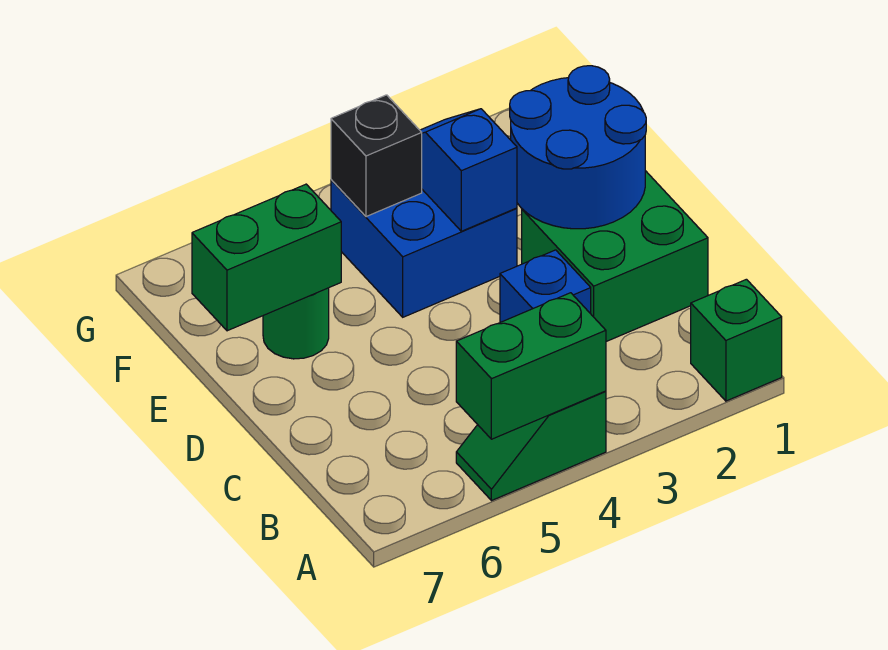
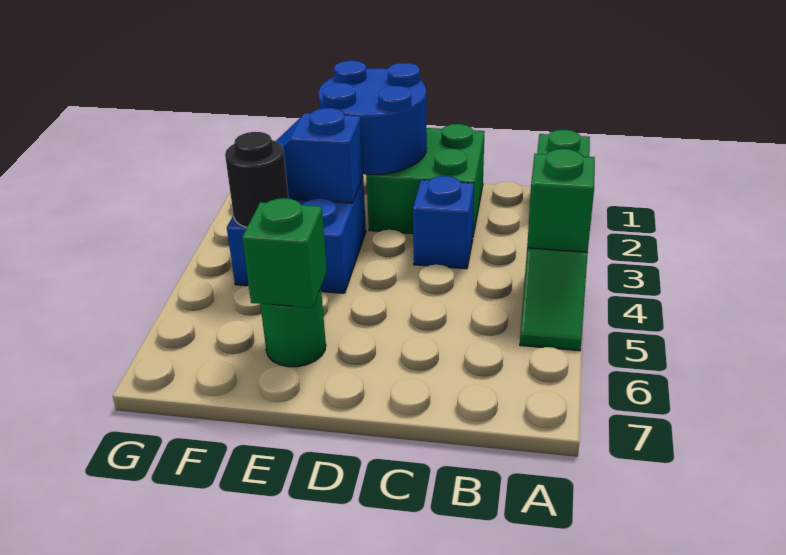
green brick A4:A5 level 2 -> green brick A4 level 2
green brick E6:E7 level 2 -> green brick E6 level 2
black brick F4 level 2 -> black round brick F4 level 2

